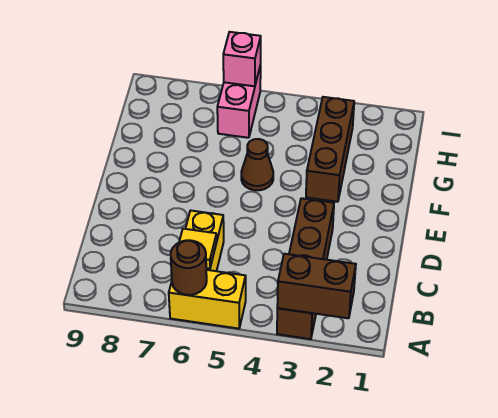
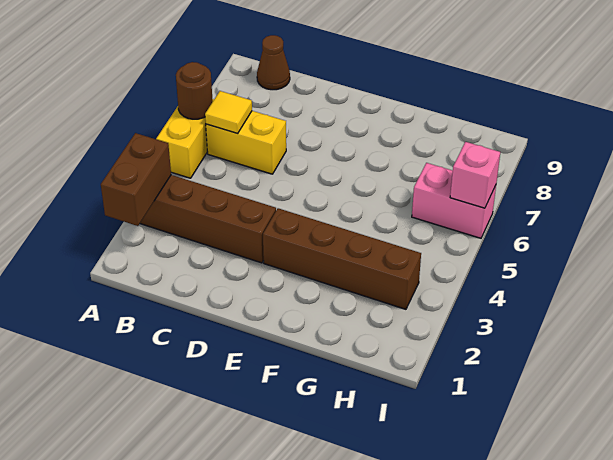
brown brick F3:H3 level 1 -> brown brick E3:H3 level 1
brown cone F5 level 1 -> brown cone B9 level 1

